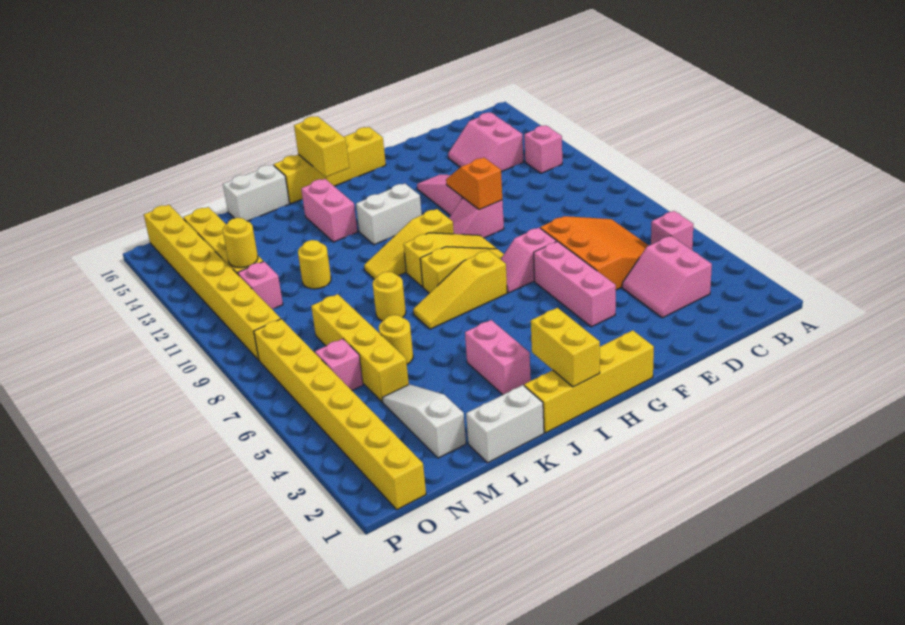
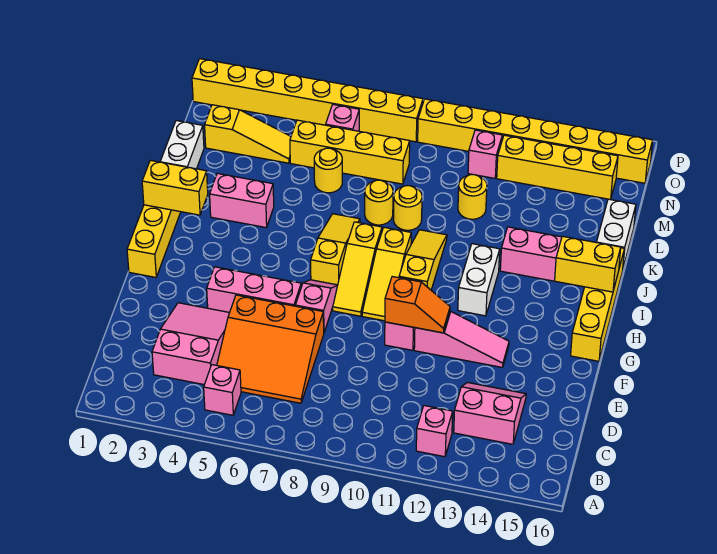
pink slope C3:D4 level 1 top C -> pink slope C3:E4 level 1 top C
white slope M2:M4 level 1 top 2 -> yellow slope M2:M4 level 1 top 2
yellow round brick N12 level 2 -> yellow round brick K9 level 1

